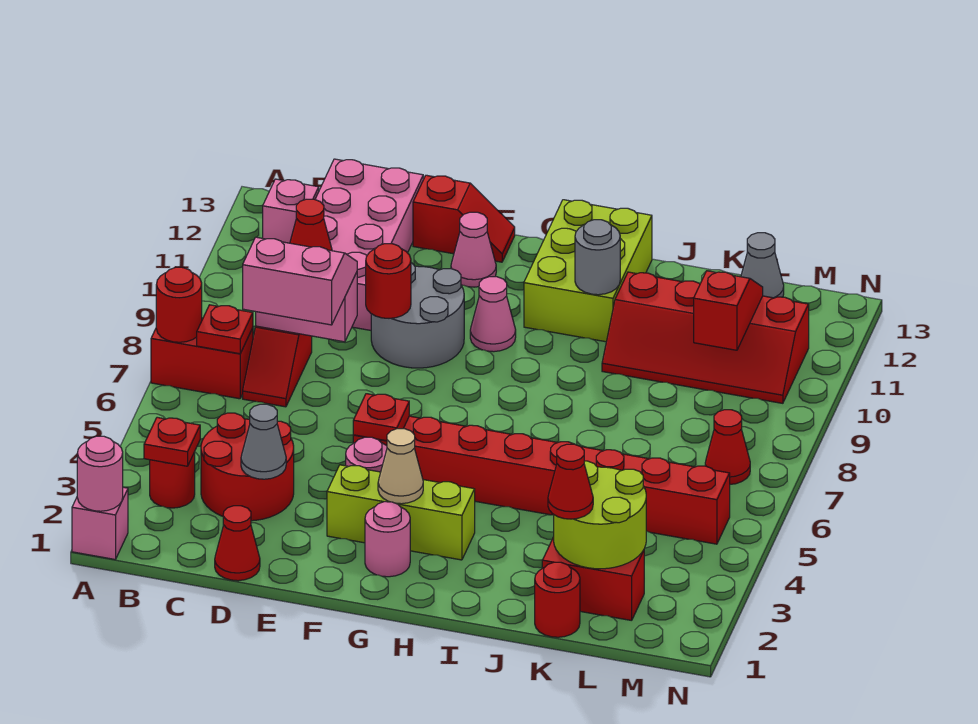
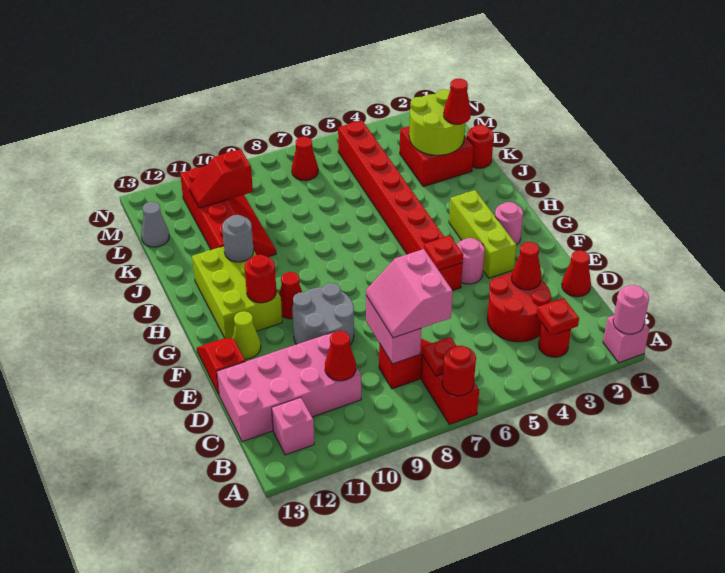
grey cone D3 level 2 -> red cone D3 level 2
red round brick E9 level 2 -> red round brick G11 level 2
pink cone F12 level 1 -> lime cone F12 level 1
tan cone G3 level 2 -> none
pink cone G10 level 1 -> red cone G10 level 1
lime brick H11:I13 level 1 -> lime brick G11:I12 level 1
red brick K2:L2 level 1 -> red brick K2:L3 level 1

